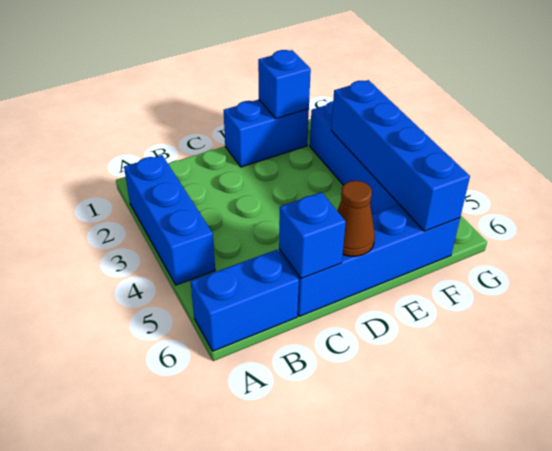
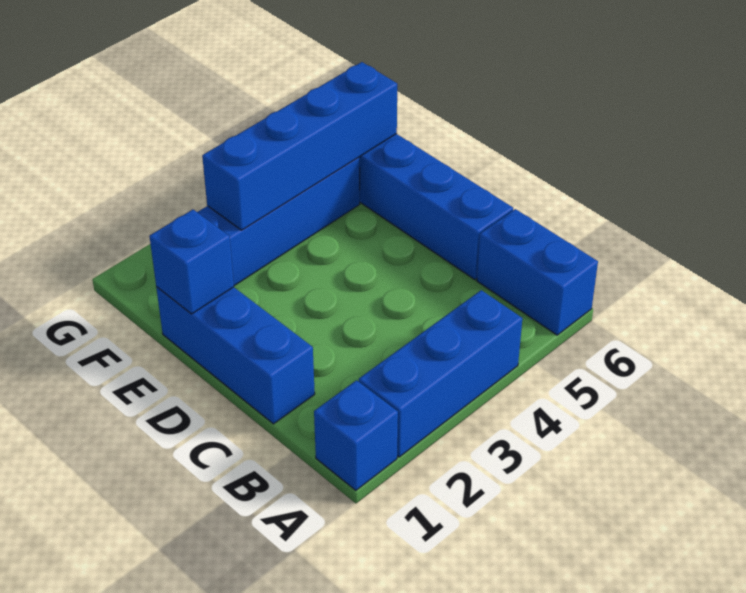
blue brick C6 level 2 -> blue brick A1 level 1
blue brick D1:E1 level 1 -> blue brick C1:E1 level 1
brown cone D6 level 2 -> none

